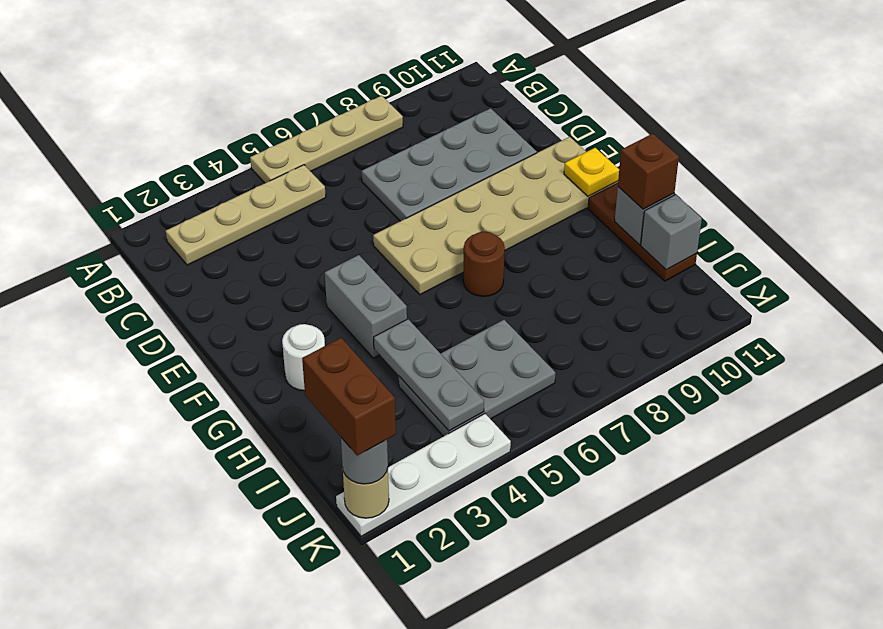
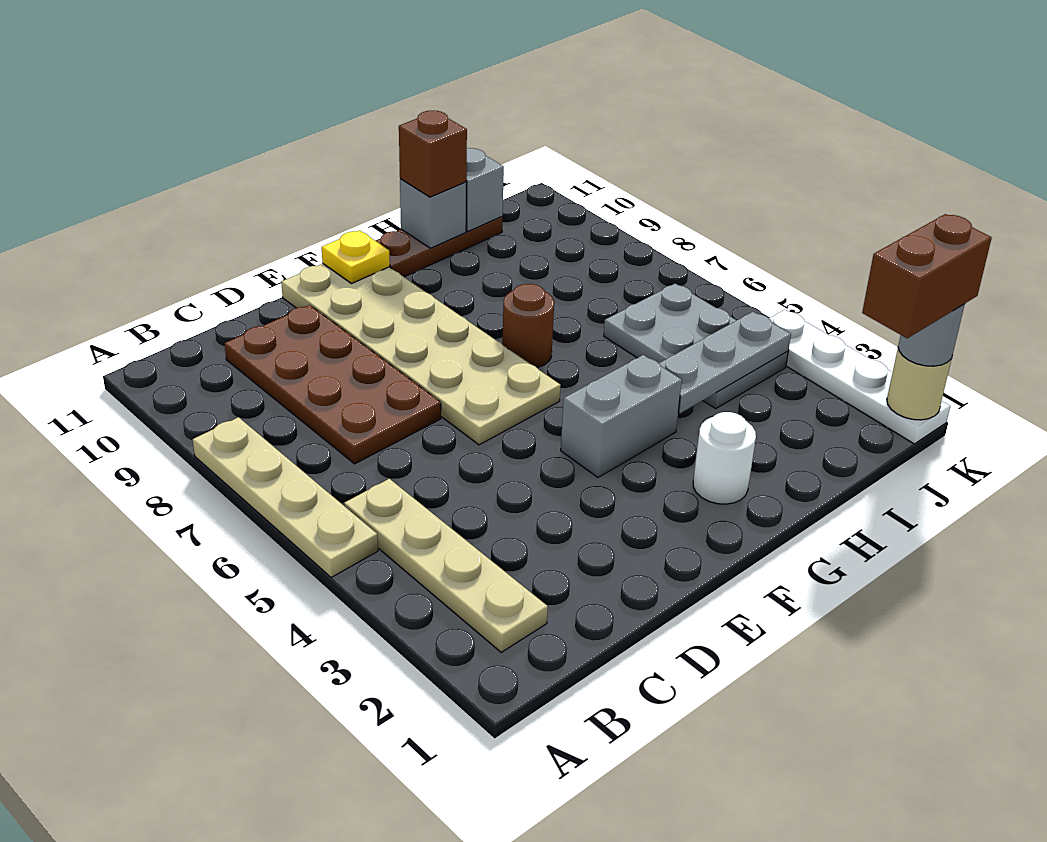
grey plate C7:D10 level 1 -> brown plate C7:D10 level 1

